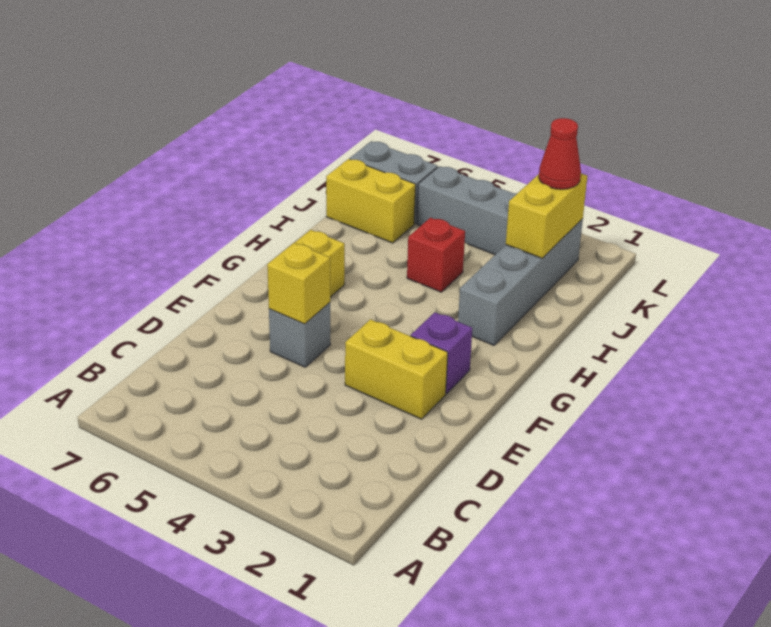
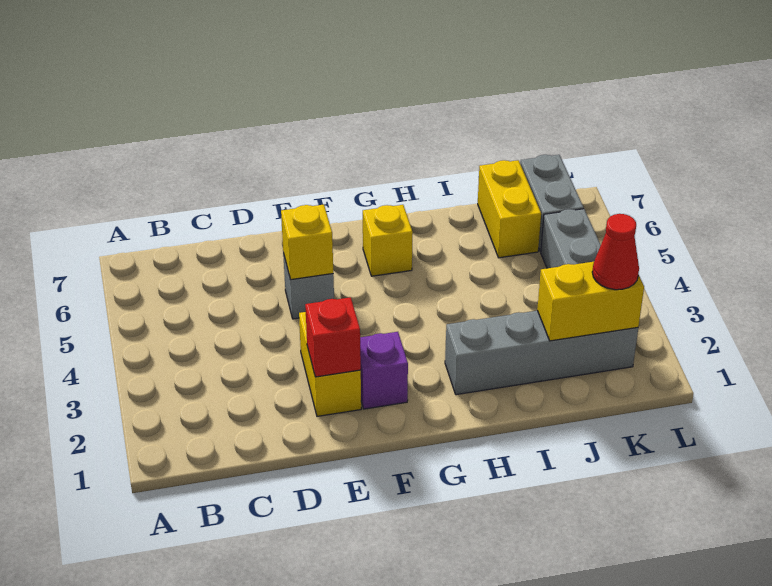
red brick I4 level 1 -> red brick E2 level 2

